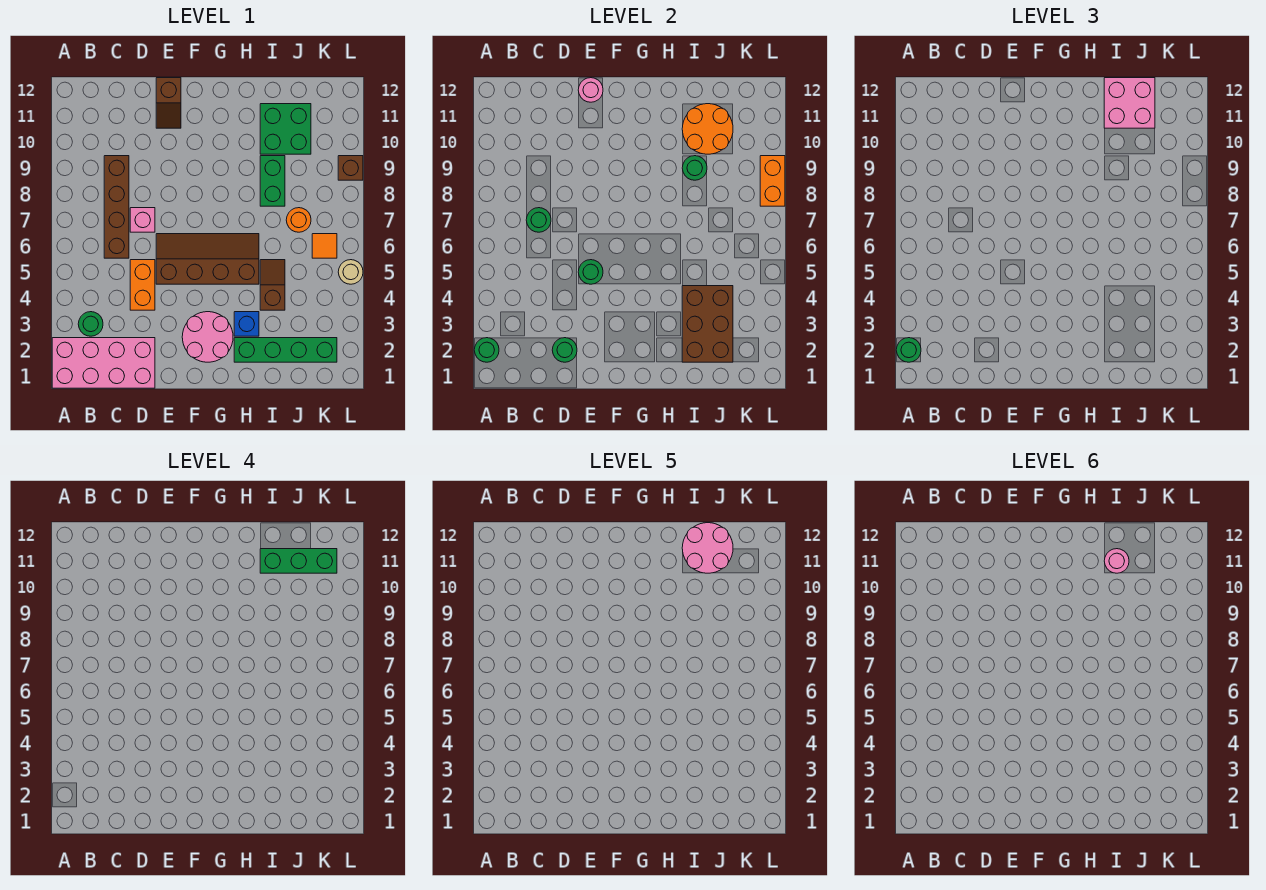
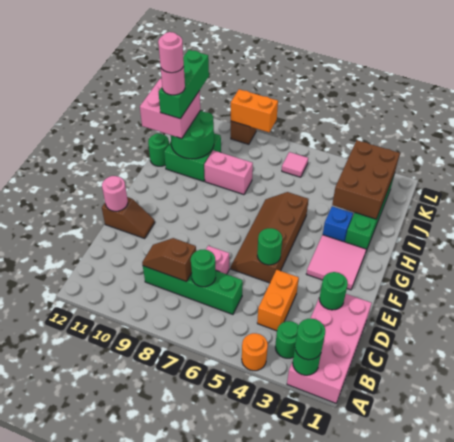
brown brick C6:C9 level 1 -> green brick C6:C9 level 1
orange brick D4:D5 level 1 -> orange brick C4:D4 level 1
pink round brick F2:G3 level 1 -> pink tile F2:G3 level 1
brown brick I2:J4 level 2 -> brown brick I2:K3 level 2
brown slope I4:I5 level 1 top 4 -> brown slope C8:C9 level 2 top 8
green brick I8:I9 level 1 -> pink brick I8:I9 level 1
green round brick I9 level 2 -> green round brick I12 level 1
orange round brick I10:J11 level 2 -> green round brick I10:J11 level 2
pink round brick I11:J12 level 5 -> pink round brick I11 level 5
orange round brick J7 level 1 -> orange round brick A4 level 1
orange tile K6 level 1 -> pink tile K6 level 1
tan round brick L5 level 1 -> none

